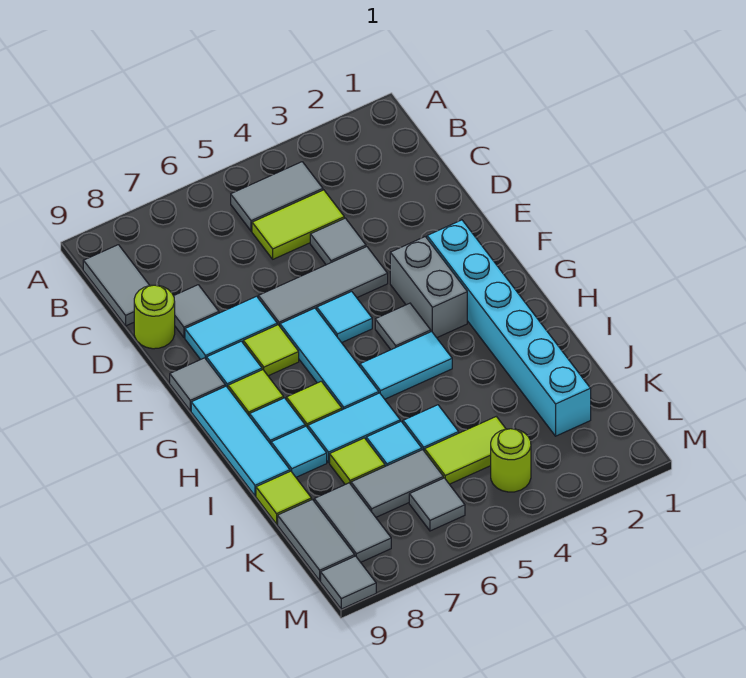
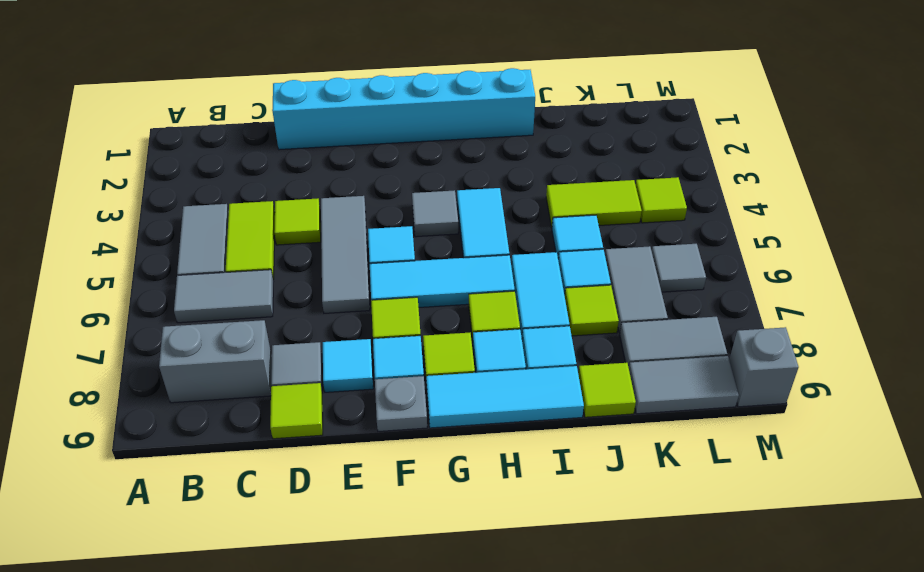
grey tile B9:C9 level 1 -> grey tile B6:C6 level 1
grey tile D4 level 1 -> lime tile D4 level 1
lime round brick D9 level 1 -> lime tile D9 level 1
cyan tile E7:E8 level 1 -> cyan tile E8 level 1
cyan brick F2:K2 level 1 -> cyan brick D1:I1 level 1
grey brick F3:G3 level 1 -> grey brick B8:C8 level 1
grey tile F9 level 1 -> grey plate F9 level 1
lime tile K4:K5 level 1 -> lime tile J4:K4 level 1
lime round brick L4 level 1 -> lime tile L4 level 1
grey tile M9 level 1 -> grey brick M9 level 1

